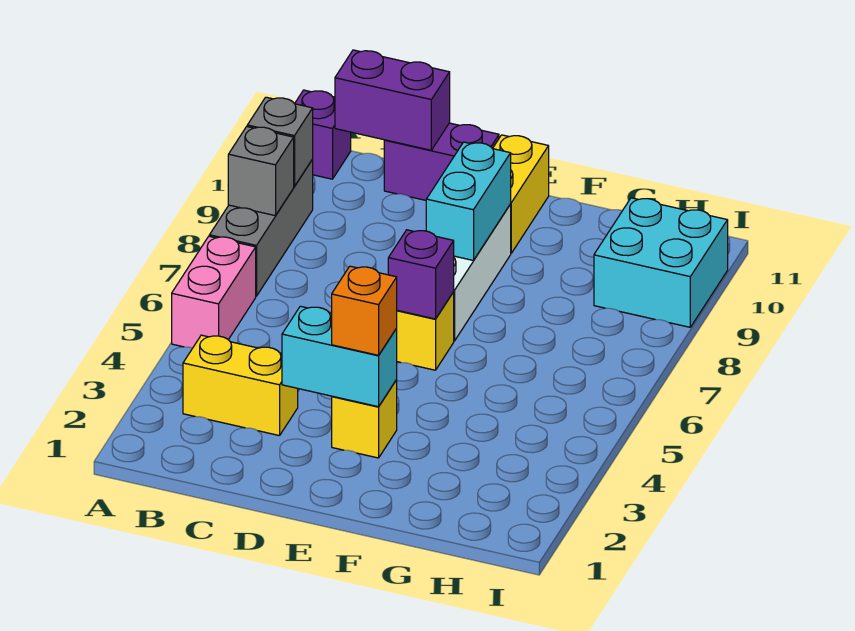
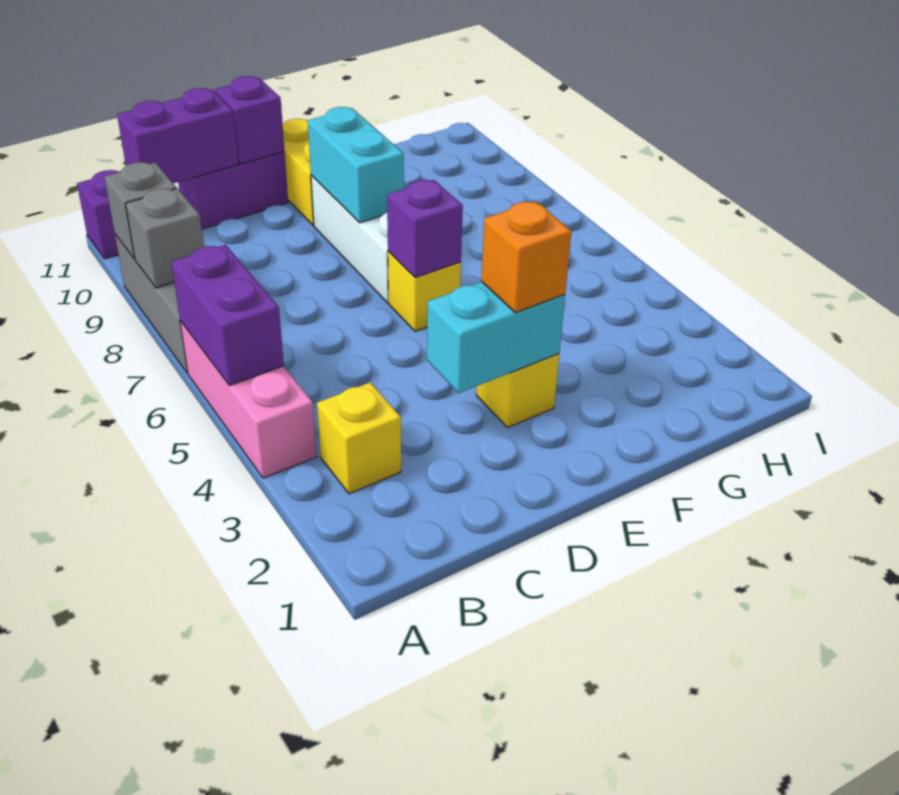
pink brick A5:A6 level 1 -> pink brick A4:A6 level 1
none -> purple brick A5:A6 level 2
yellow brick B3:C3 level 1 -> yellow brick B3 level 1
none -> purple brick D11 level 2
cyan brick H9:I10 level 1 -> none

